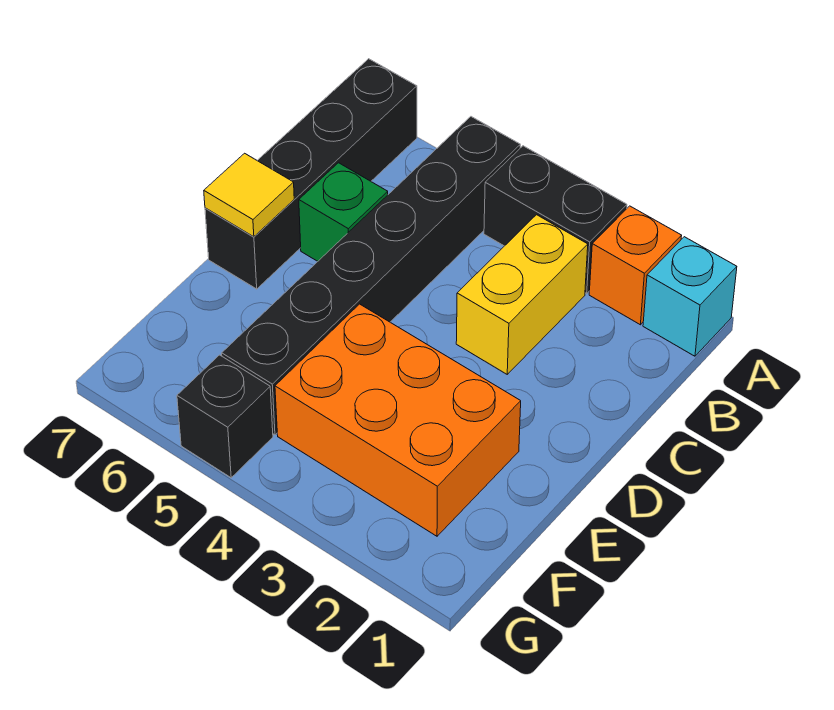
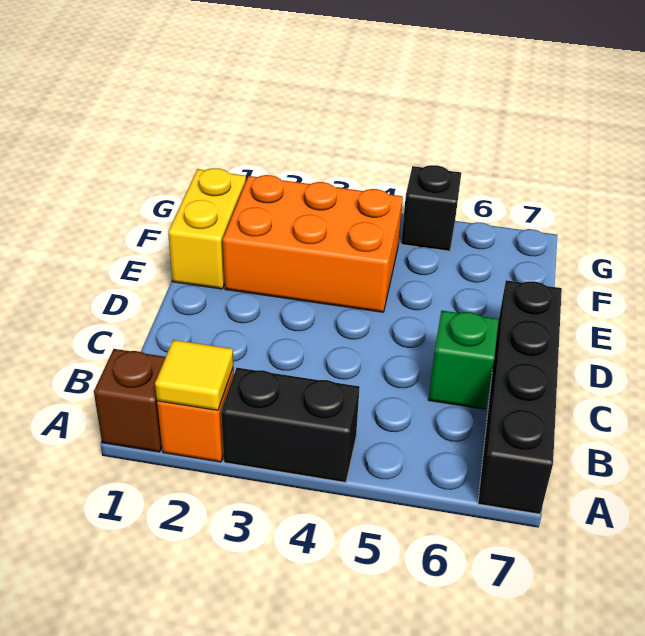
cyan brick A1 level 1 -> brown brick A1 level 1
black brick A5:F5 level 1 -> none
yellow brick B3:C3 level 1 -> yellow brick E1:F1 level 1
yellow tile D7 level 2 -> yellow tile A2 level 2

